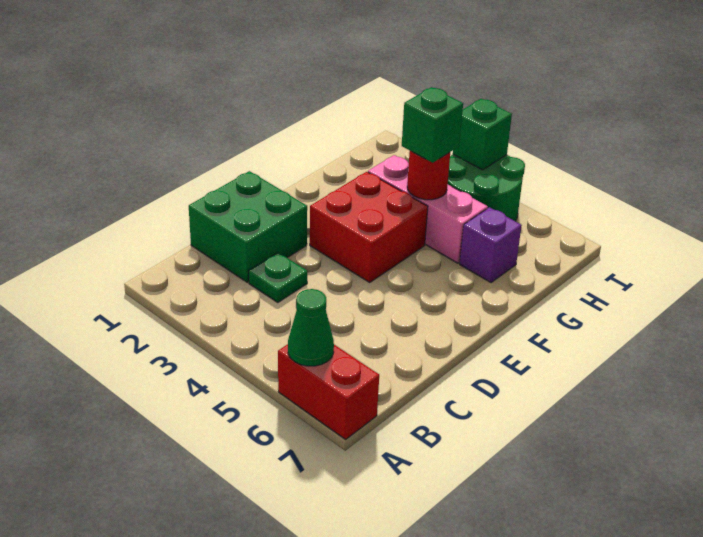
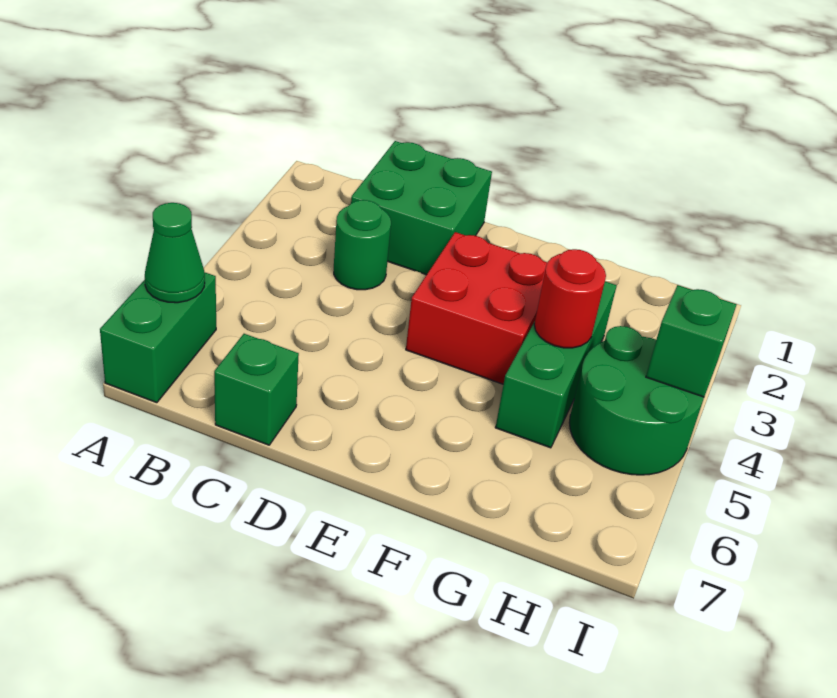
red brick A6:A7 level 1 -> green brick A6:A7 level 1
green plate C3 level 1 -> green round brick C3 level 1
pink brick G3:G5 level 1 -> green brick G3:G5 level 1
green brick G4 level 3 -> green brick C7 level 1
purple brick G6 level 1 -> none

